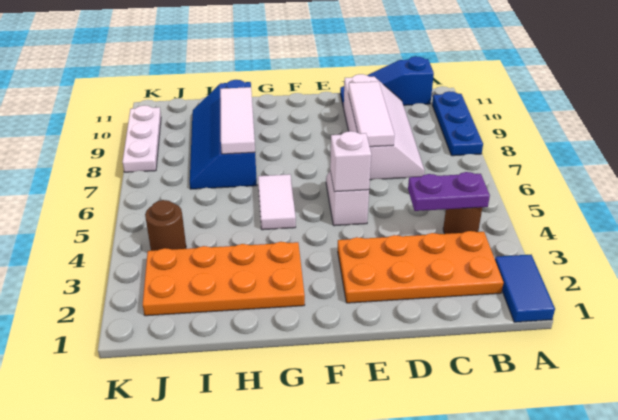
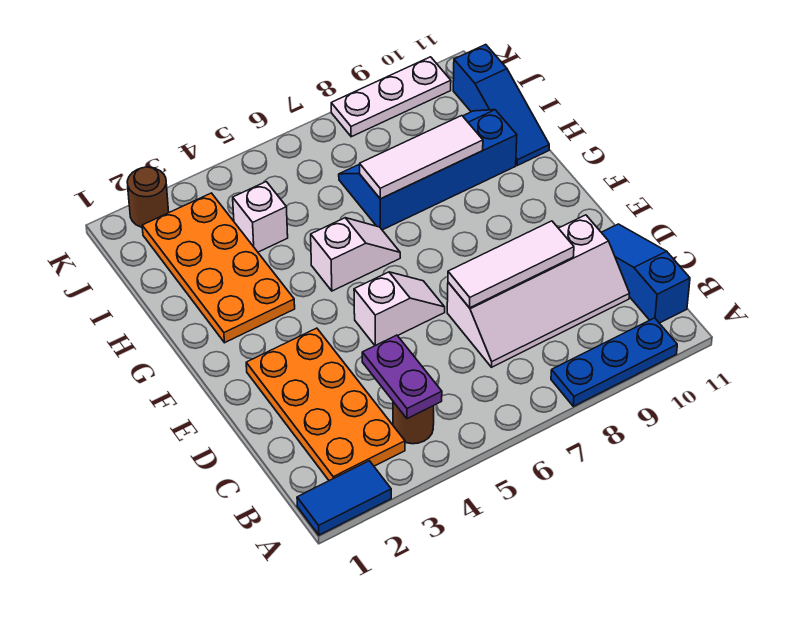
white brick E5 level 2 -> white brick I4 level 1
white tile G5:G6 level 1 -> white slope G5:G6 level 1 top 5
none -> blue slope H11:J11 level 1 top J
brown round brick J4 level 1 -> brown round brick K2 level 1

